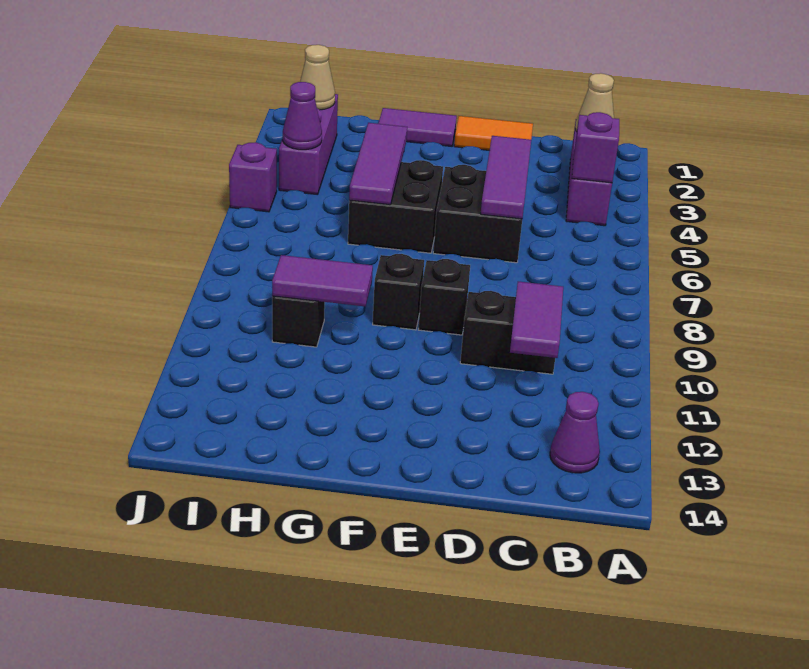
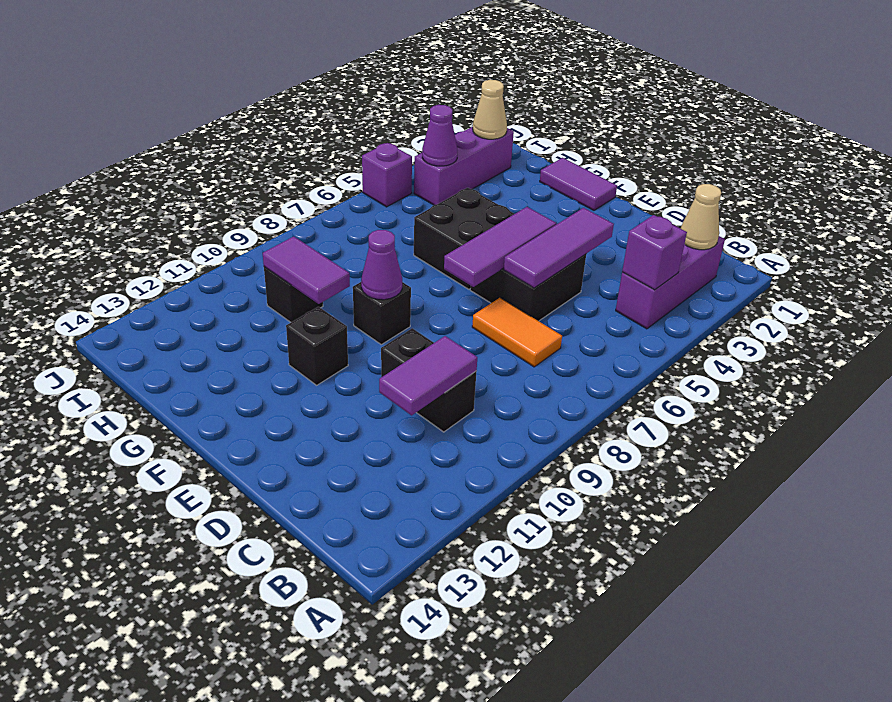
purple cone B13 level 1 -> purple cone F9 level 2
orange tile D1:E1 level 1 -> orange tile C7:D7 level 1
black brick E9 level 1 -> black brick F11 level 1
purple tile G4:G6 level 2 -> purple tile E5:E7 level 2

